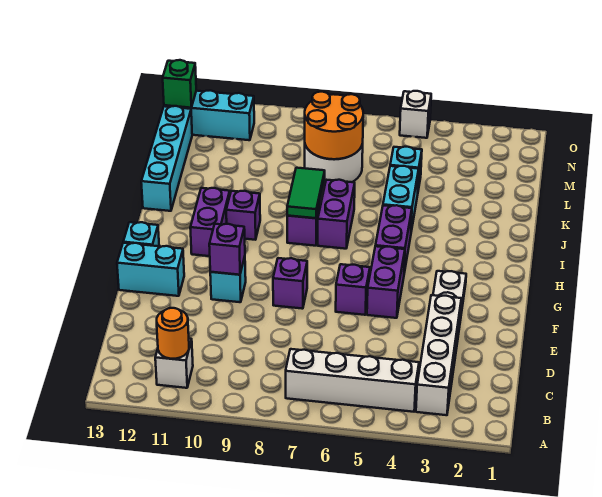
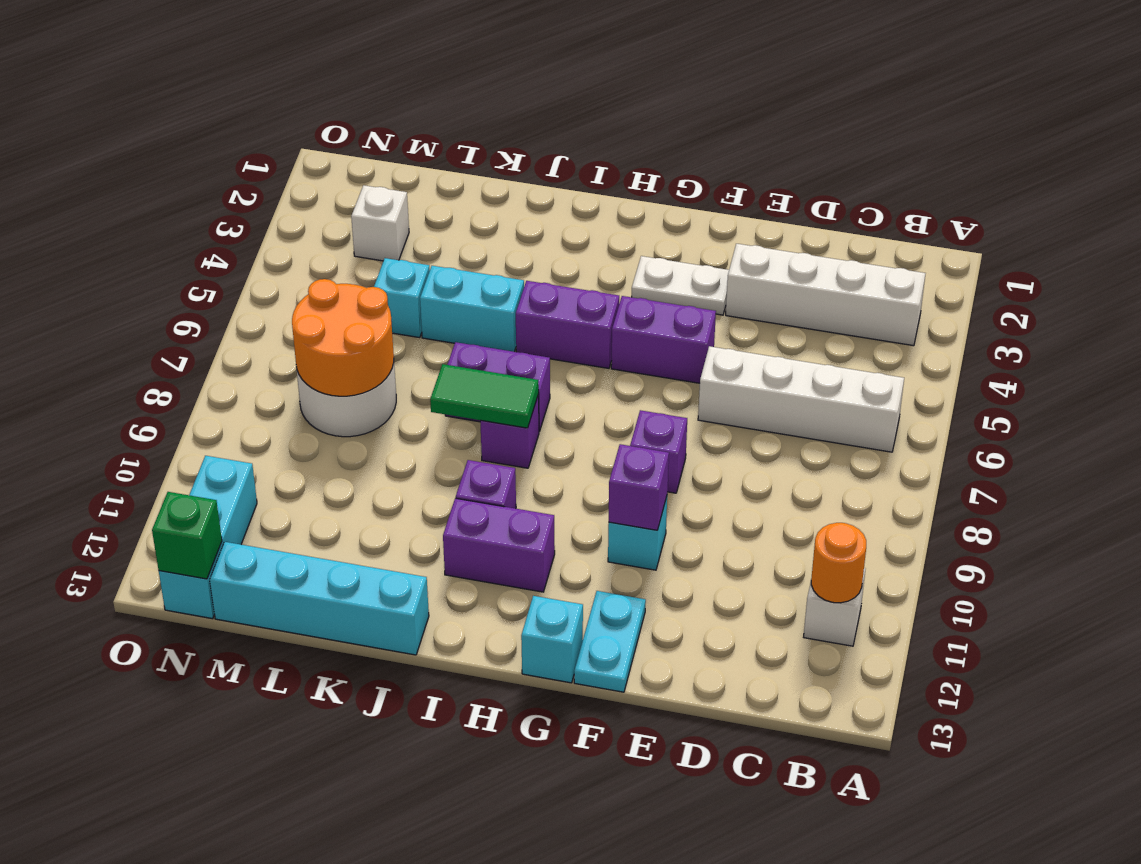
white brick B4:B7 level 1 -> white brick B6:E6 level 1
purple brick F6 level 1 -> none
cyan brick F12:F13 level 1 -> cyan plate F12:F13 level 1
white brick O5 level 1 -> white brick M3 level 1

